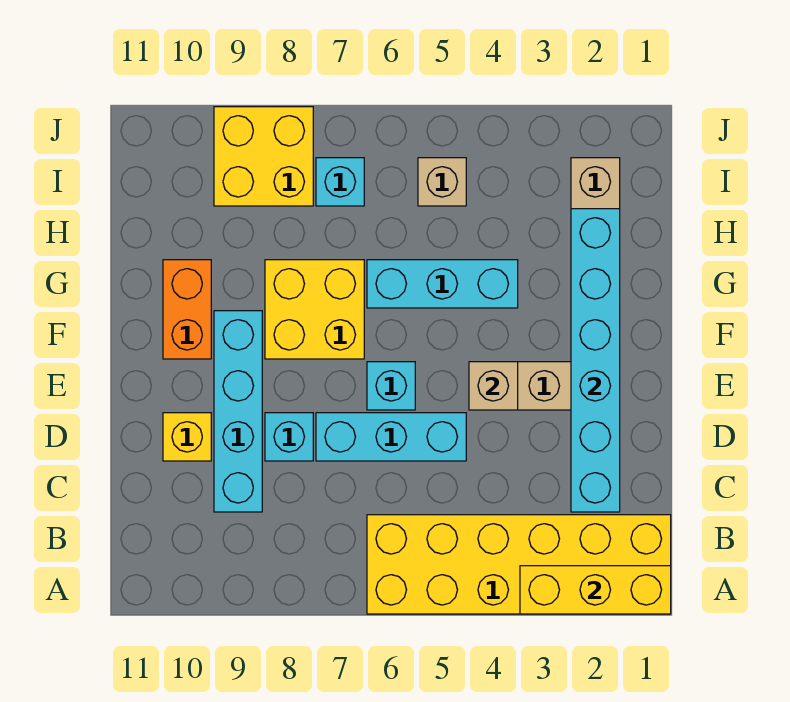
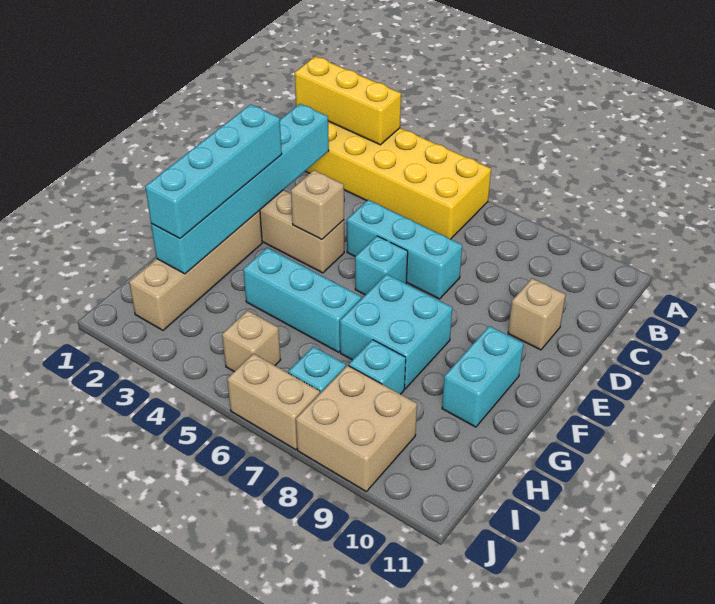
cyan brick C9:F9 level 1 -> cyan brick E2:H2 level 3
cyan brick D8 level 1 -> cyan brick H8 level 1
yellow brick D10 level 1 -> tan brick D10 level 1
yellow brick F7:G8 level 1 -> cyan brick F7:G8 level 1
orange brick F10:G10 level 1 -> cyan brick F10:G10 level 1
yellow brick I8:J9 level 1 -> tan brick I8:J9 level 1
none -> tan brick J6:J7 level 1

